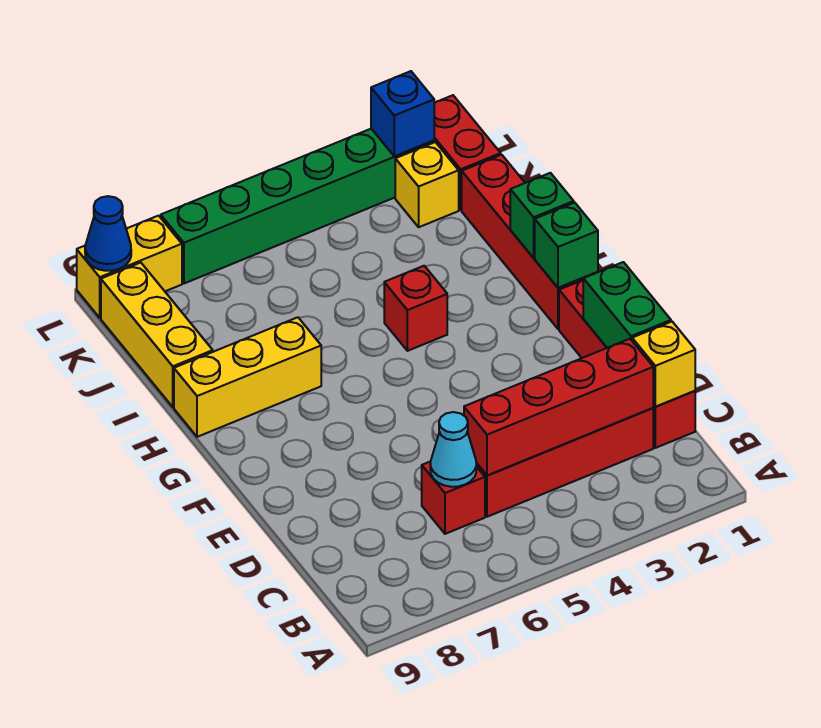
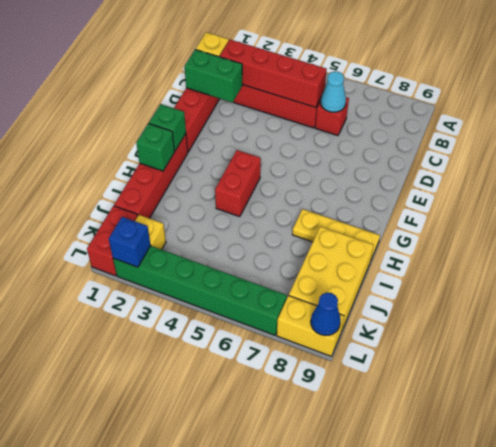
green brick D1:E1 level 2 -> green brick D1:D2 level 2
red brick H4 level 1 -> red brick G4:H4 level 1
yellow brick H7:H9 level 1 -> yellow plate H7:H9 level 1
yellow brick I9:K9 level 1 -> yellow brick I8:K9 level 1

